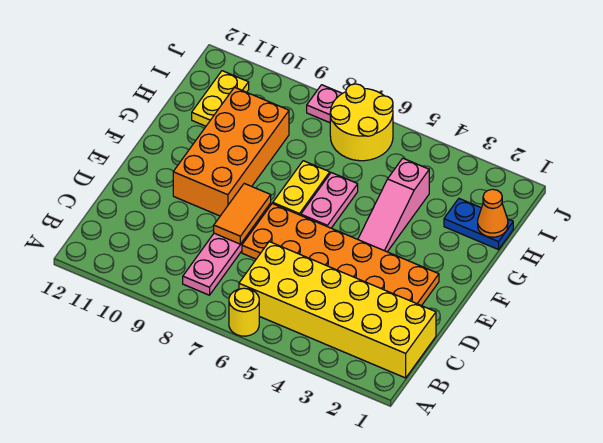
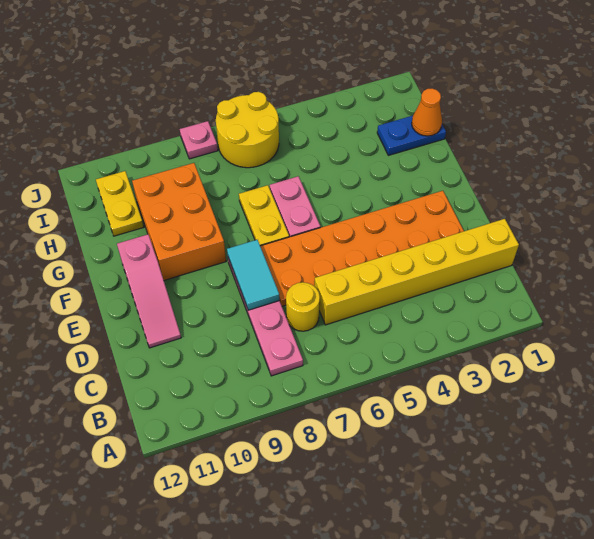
yellow round brick A6 level 1 -> yellow round brick C7 level 1
yellow brick B1:C6 level 1 -> yellow brick C1:C6 level 1
orange tile D8:E8 level 2 -> cyan tile D8:E8 level 2
orange brick E9:H10 level 1 -> orange brick F9:H10 level 1
pink slope F4:H4 level 1 top H -> pink slope D11:F11 level 1 top F

